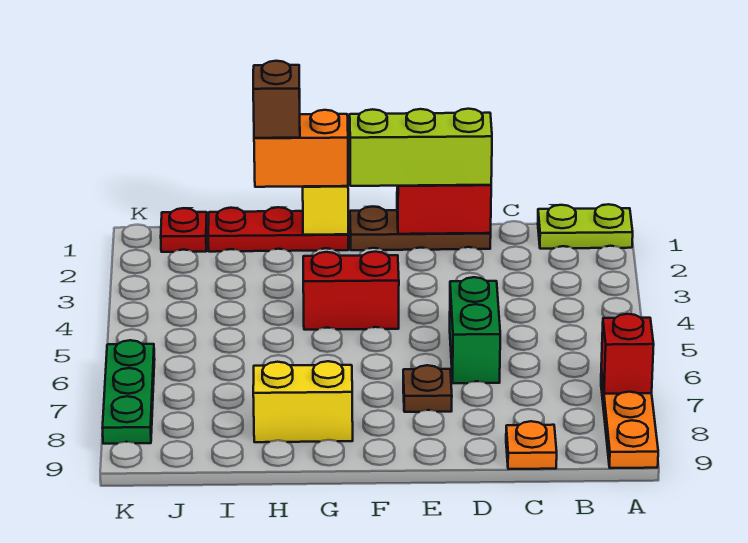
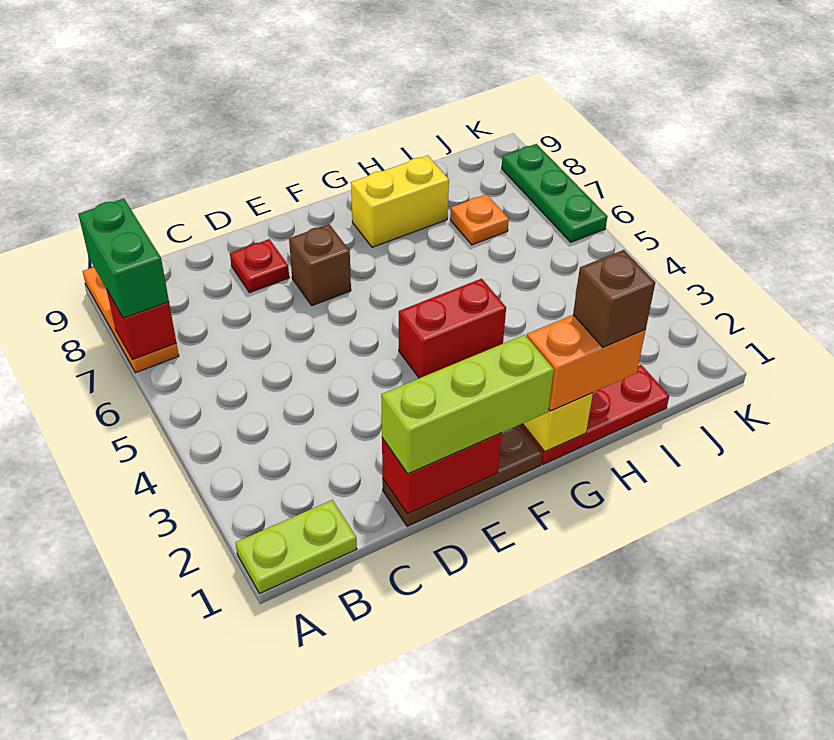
orange plate C9 level 1 -> orange plate I7 level 1
green brick D5:D6 level 1 -> green brick A7:A8 level 3
brown plate E7 level 1 -> brown brick E7 level 1
red plate J1 level 1 -> red plate D8 level 1

